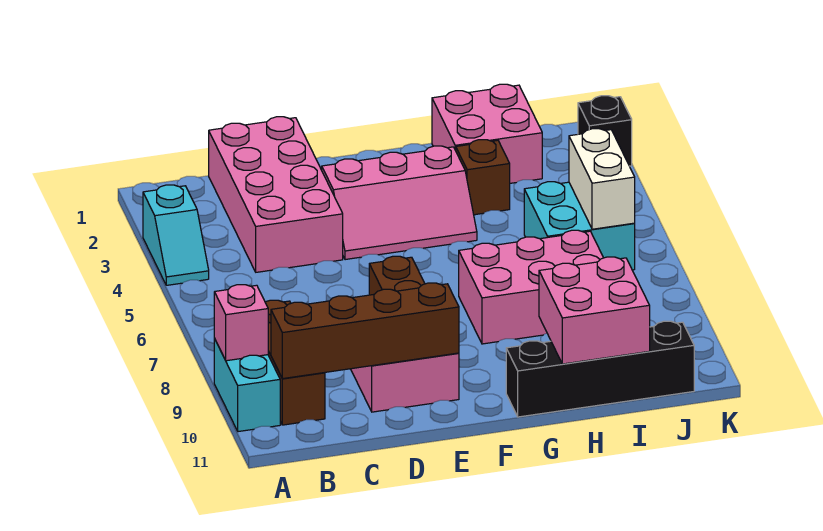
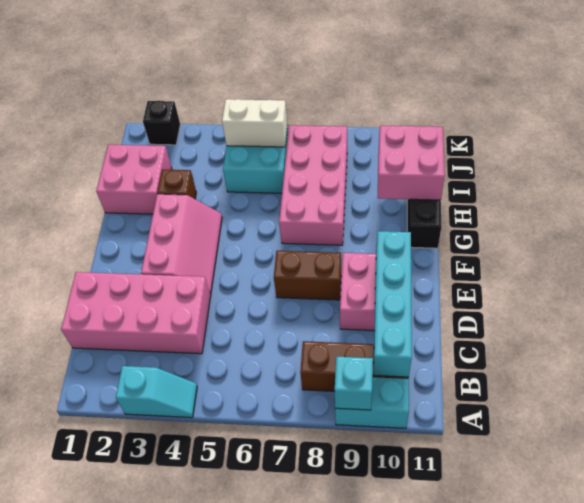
pink brick A9 level 2 -> cyan brick A9 level 2
brown brick B10:E10 level 2 -> cyan brick B10:E10 level 2
pink brick G7:I8 level 1 -> pink brick G7:J8 level 1

